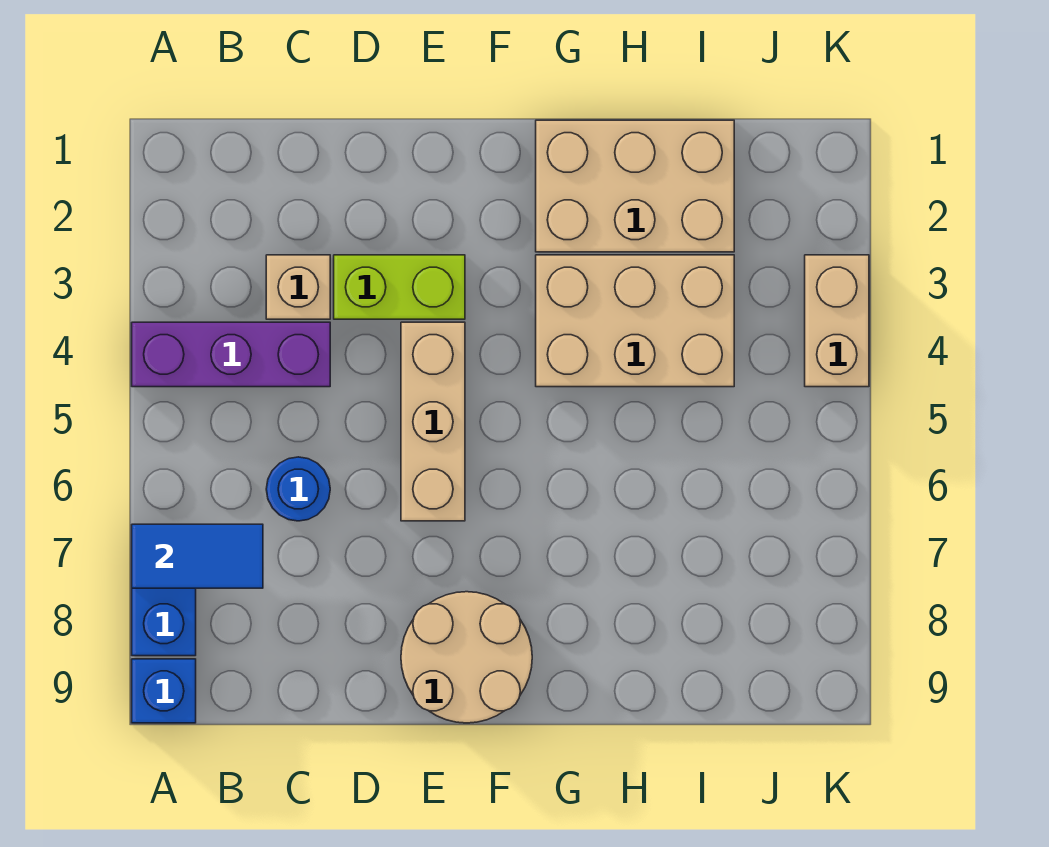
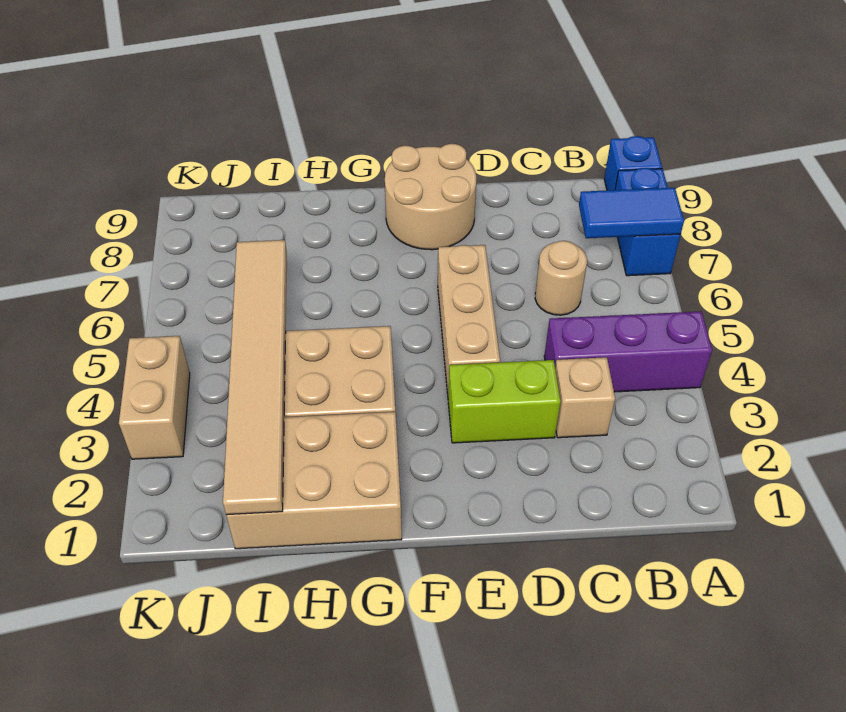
blue round brick C6 level 1 -> tan round brick C6 level 1
none -> tan tile I1:I6 level 2

